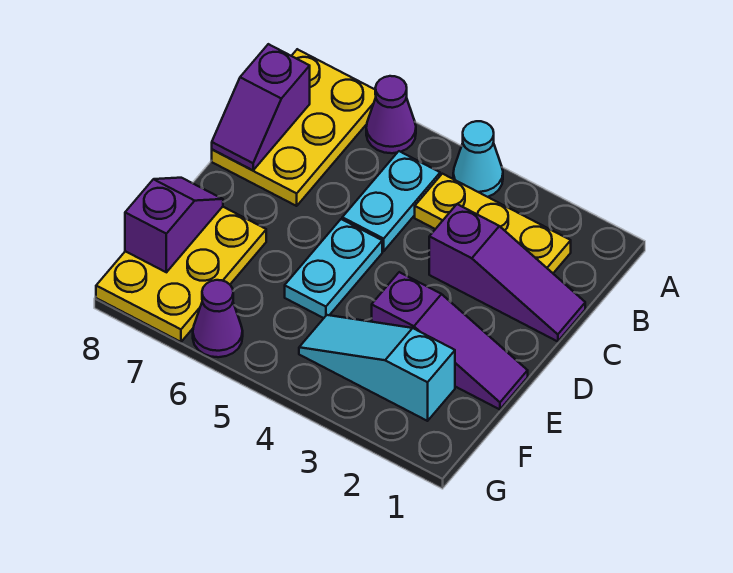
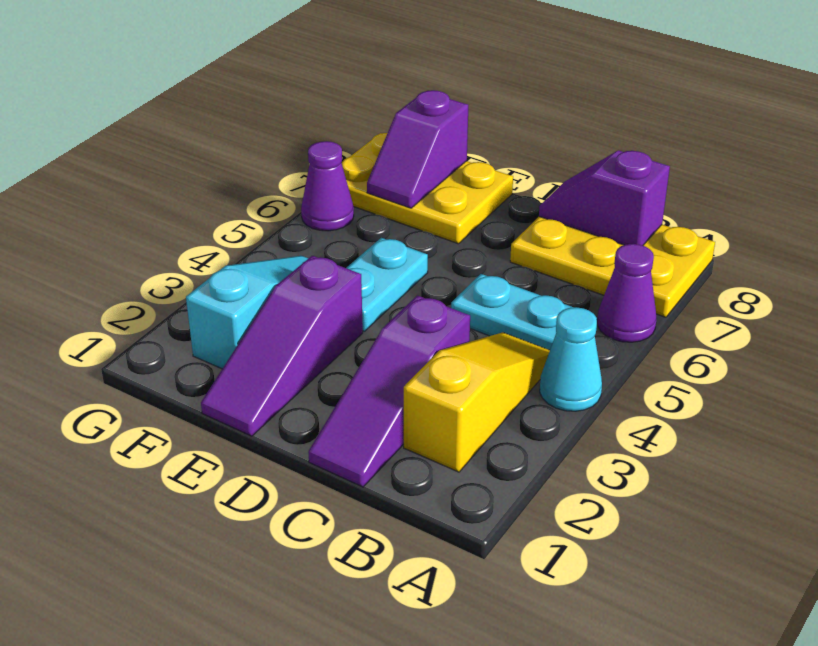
yellow plate B2:B4 level 1 -> yellow slope B2:B4 level 1 top 2
cyan plate D5:E5 level 1 -> cyan plate E4:E5 level 1
purple slope E8:F8 level 2 top F -> purple slope F7:F8 level 2 top 8

